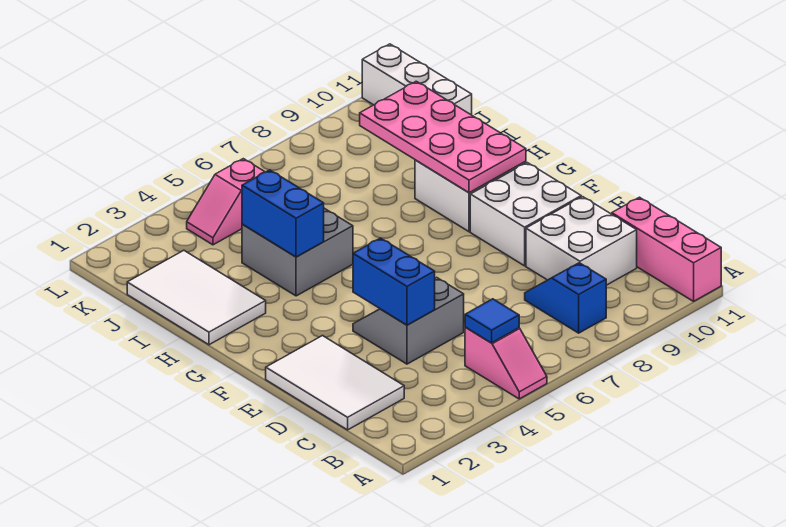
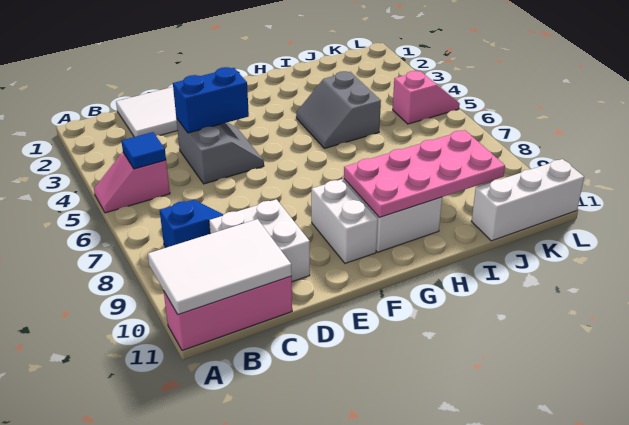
white brick E9:F10 level 1 -> white brick F9:F10 level 1
white tile H1:J2 level 1 -> white tile A10:C11 level 2
grey brick H4:I5 level 1 -> grey slope H4:I5 level 1 top I
blue brick H4:I4 level 2 -> none
pink slope K4:K5 level 1 top 5 -> pink slope K5:L5 level 1 top K

